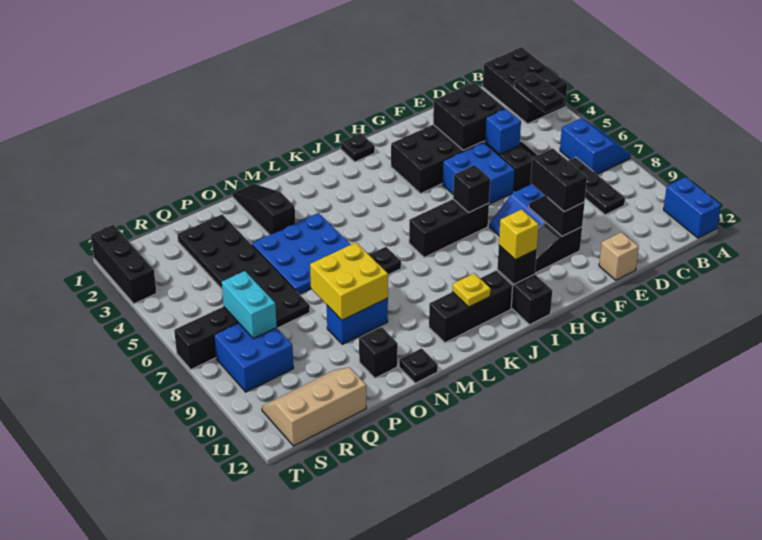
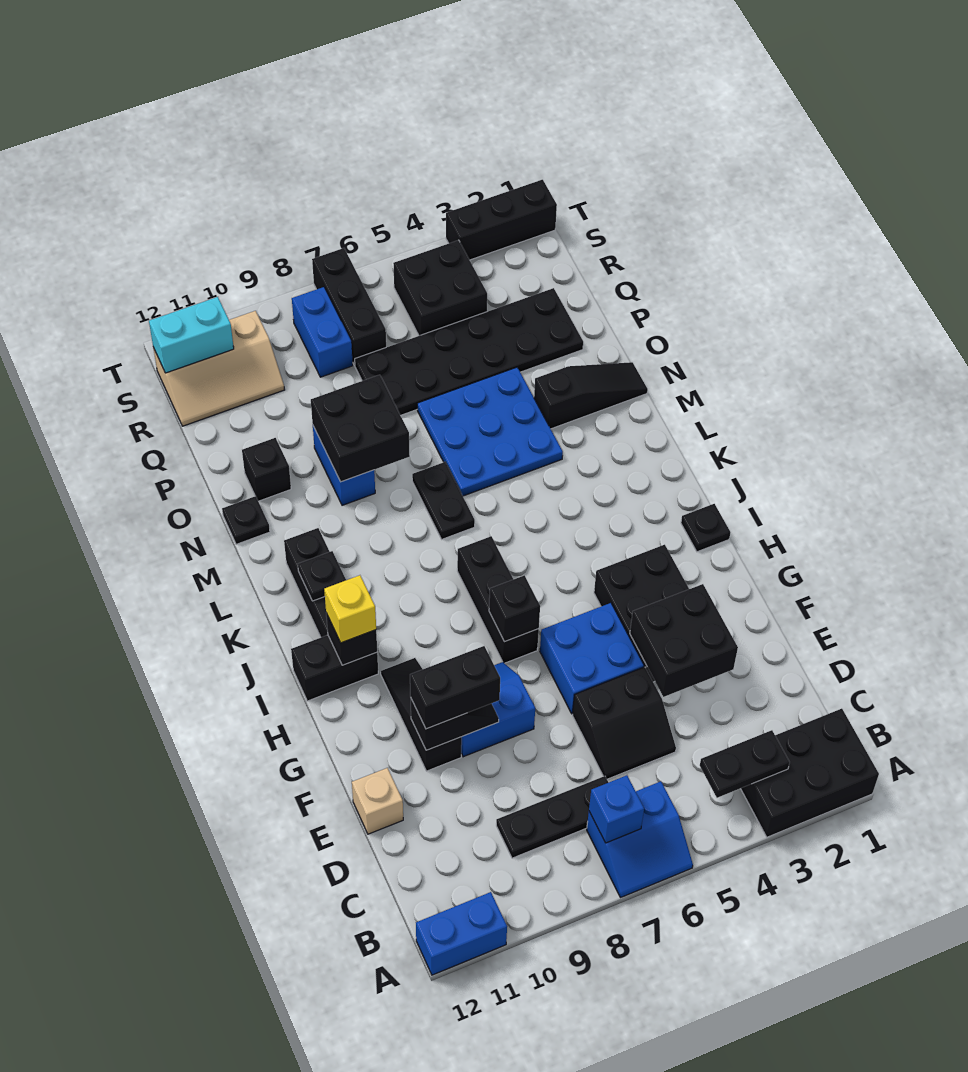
blue brick E5 level 2 -> blue brick B7 level 2
yellow plate K11 level 2 -> black plate K11 level 2
yellow brick N8:O9 level 2 -> black brick N8:O9 level 2
tan slope Q11:S12 level 1 top 12 -> tan slope R10:S12 level 1 top S
none -> black brick R4:S5 level 1
cyan brick R7:R8 level 2 -> cyan brick S11:S12 level 2
blue brick R8:S9 level 1 -> blue brick R8:S8 level 1

